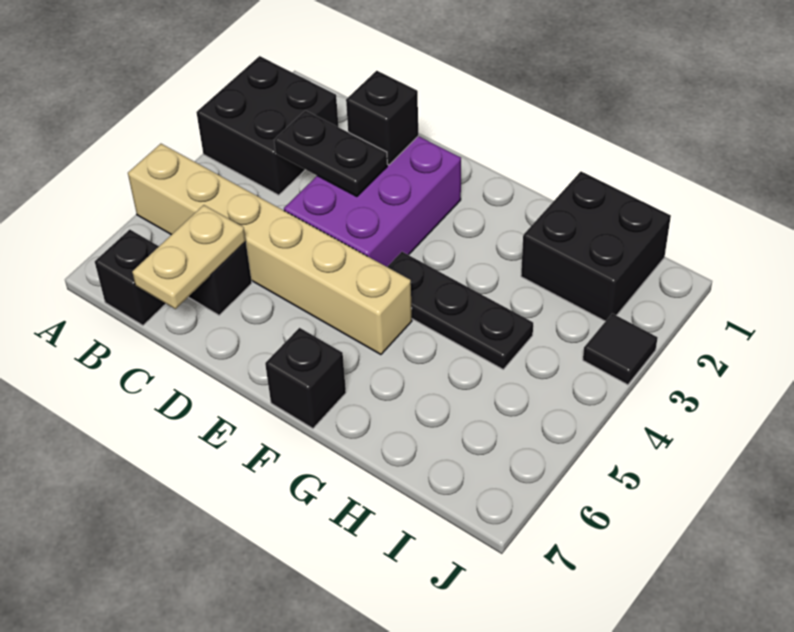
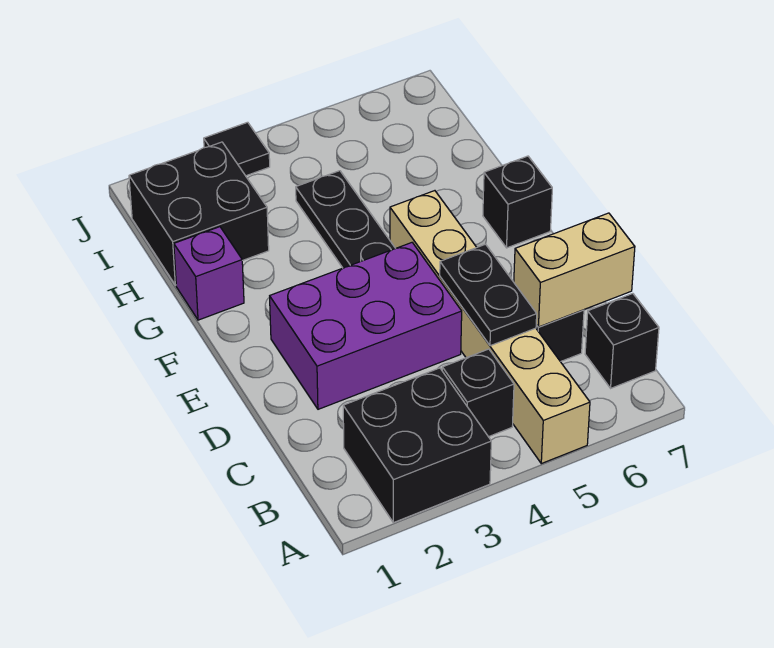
black plate C3:D3 level 2 -> black plate C5:D5 level 2
tan plate C6:C7 level 2 -> tan brick C6:C7 level 2
black brick D2 level 2 -> black brick B4 level 1
none -> purple brick G1 level 1

